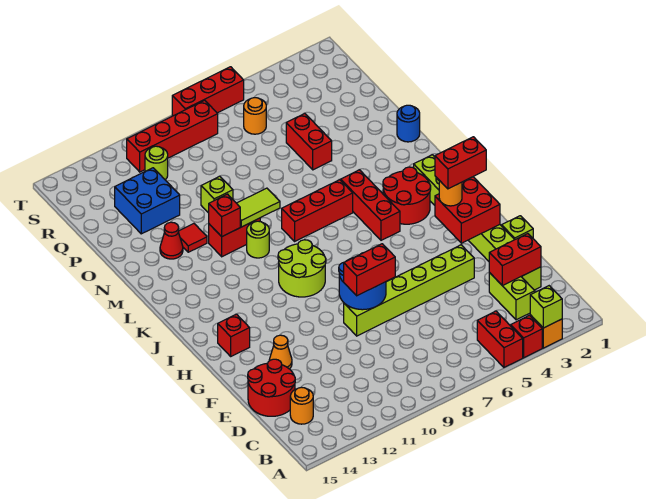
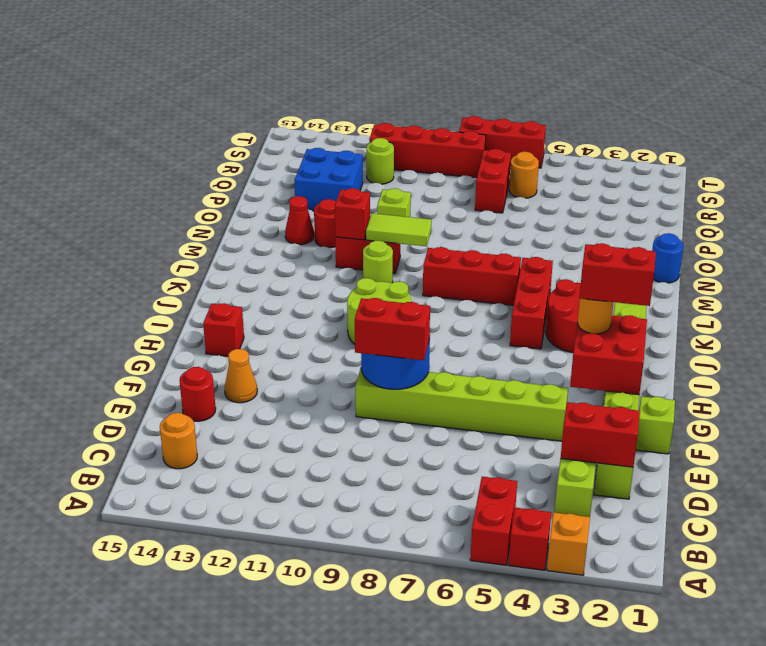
lime brick A3 level 2 -> none
red round brick D14:E15 level 1 -> red round brick E14 level 1
red tile N12 level 1 -> red round brick N12 level 1
red brick O5:P5 level 1 -> red brick Q7:R7 level 1

